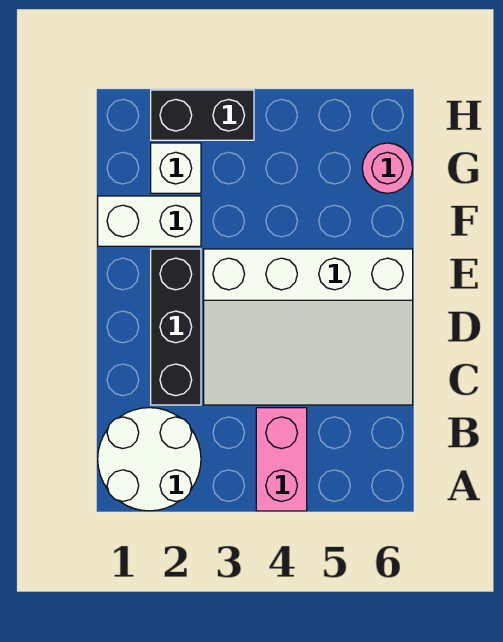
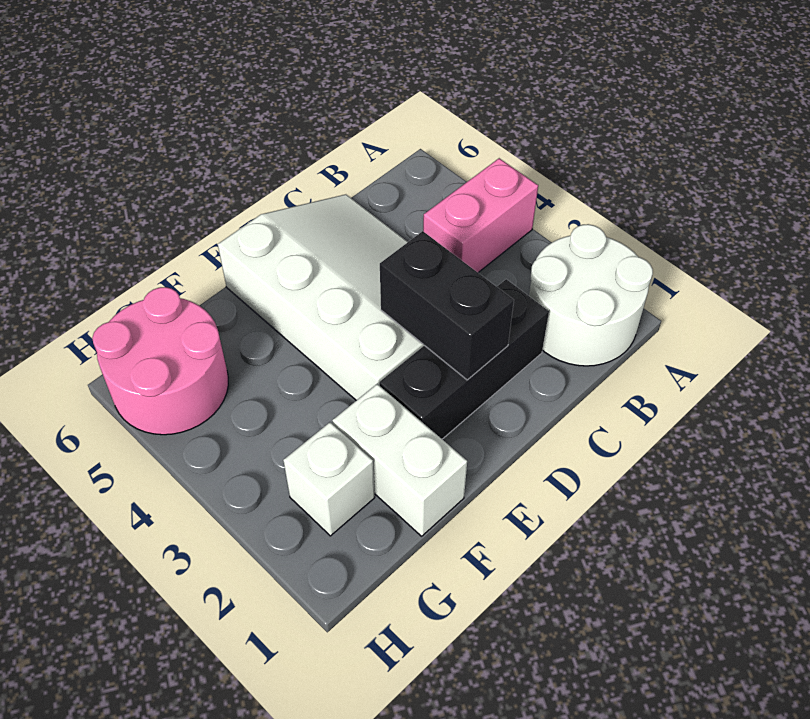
pink round brick G6 level 1 -> pink round brick G5:H6 level 1
black brick H2:H3 level 1 -> black brick D2:D3 level 2

